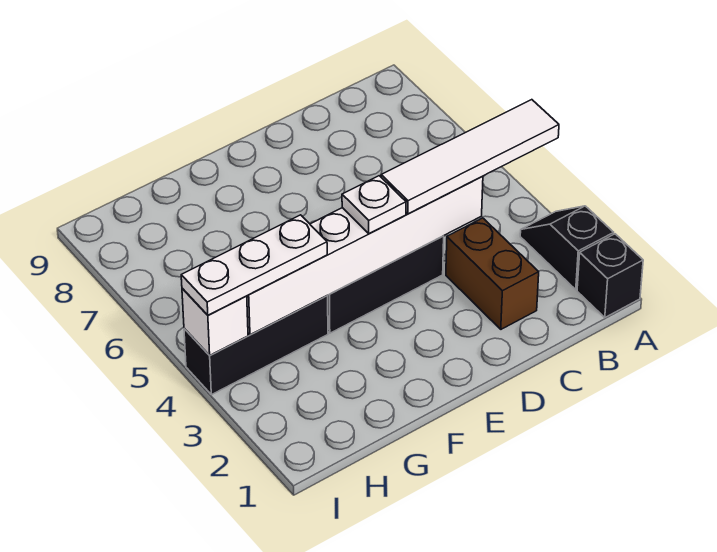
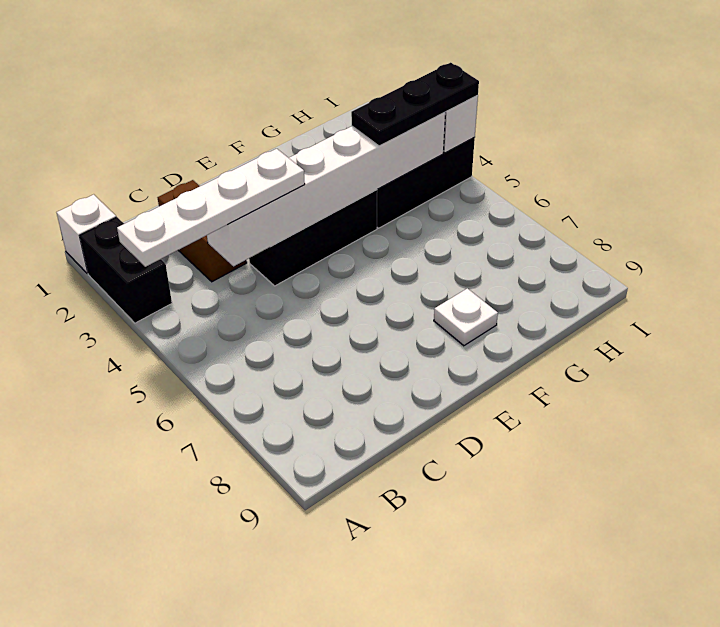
black brick A1 level 1 -> white brick A1 level 1
black slope A2:A3 level 1 top 2 -> black brick A2:A3 level 1
white tile A4:D4 level 3 -> white plate A4:D4 level 3
white plate E4 level 3 -> white plate F8 level 1
white plate G4:I4 level 3 -> black plate G4:I4 level 3

